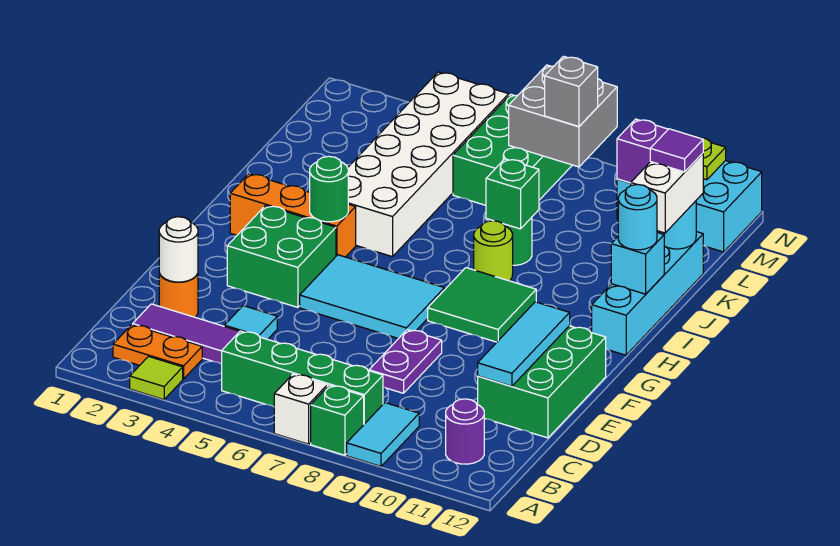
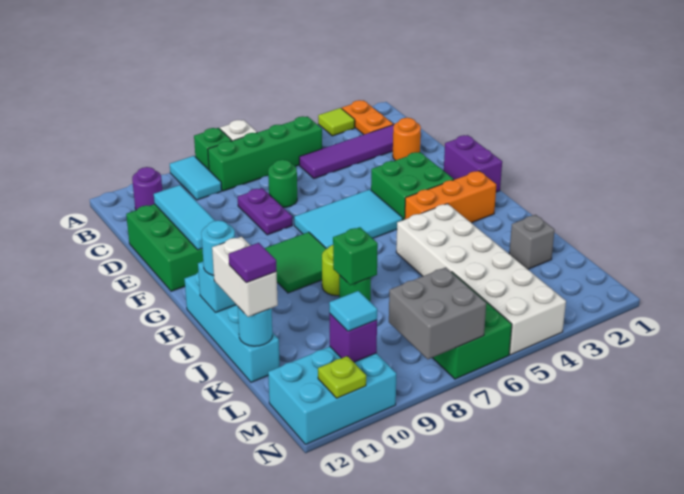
orange plate B2:B3 level 1 -> orange plate A2:B2 level 1
white round brick D2 level 2 -> none
cyan tile D4 level 1 -> cyan tile M10 level 3
none -> purple brick F1:G1 level 1
green round brick H4 level 2 -> green round brick D7 level 1
grey brick M8 level 3 -> grey brick K2 level 1

